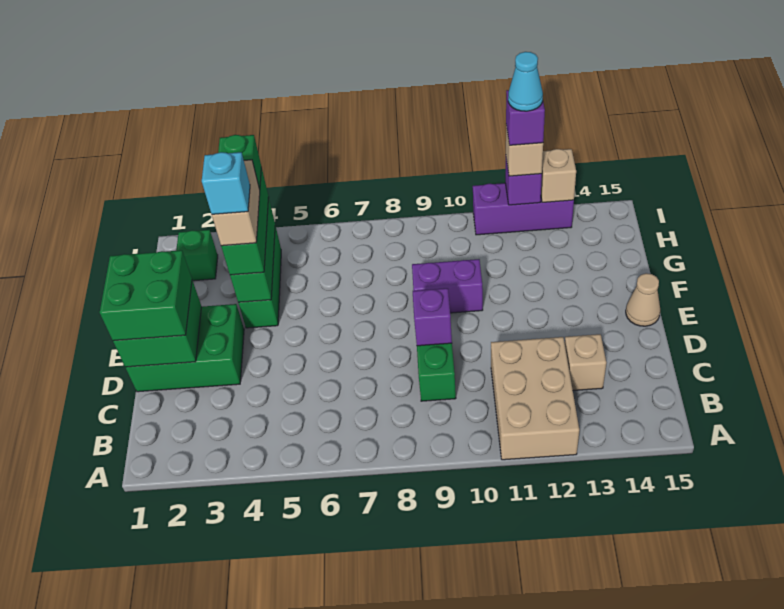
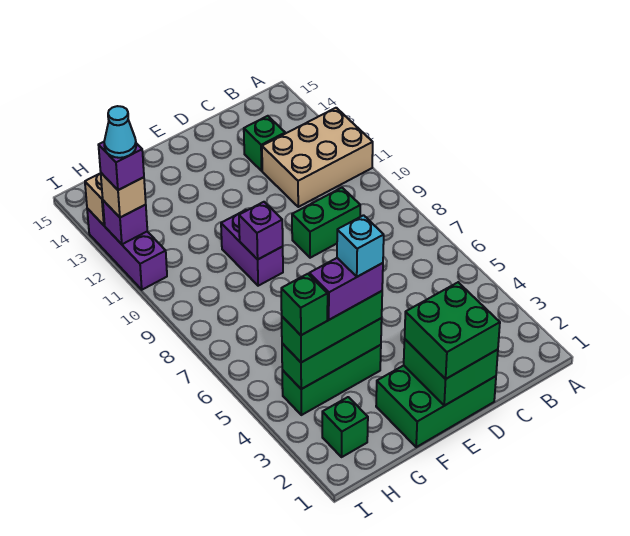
tan brick C13 level 1 -> green brick C13 level 1
green brick D1:E3 level 1 -> green brick D1:F2 level 1
purple brick D9 level 2 -> purple brick F9 level 2
tan cone E15 level 1 -> none
tan brick F4:G4 level 4 -> purple brick F4:G4 level 4

